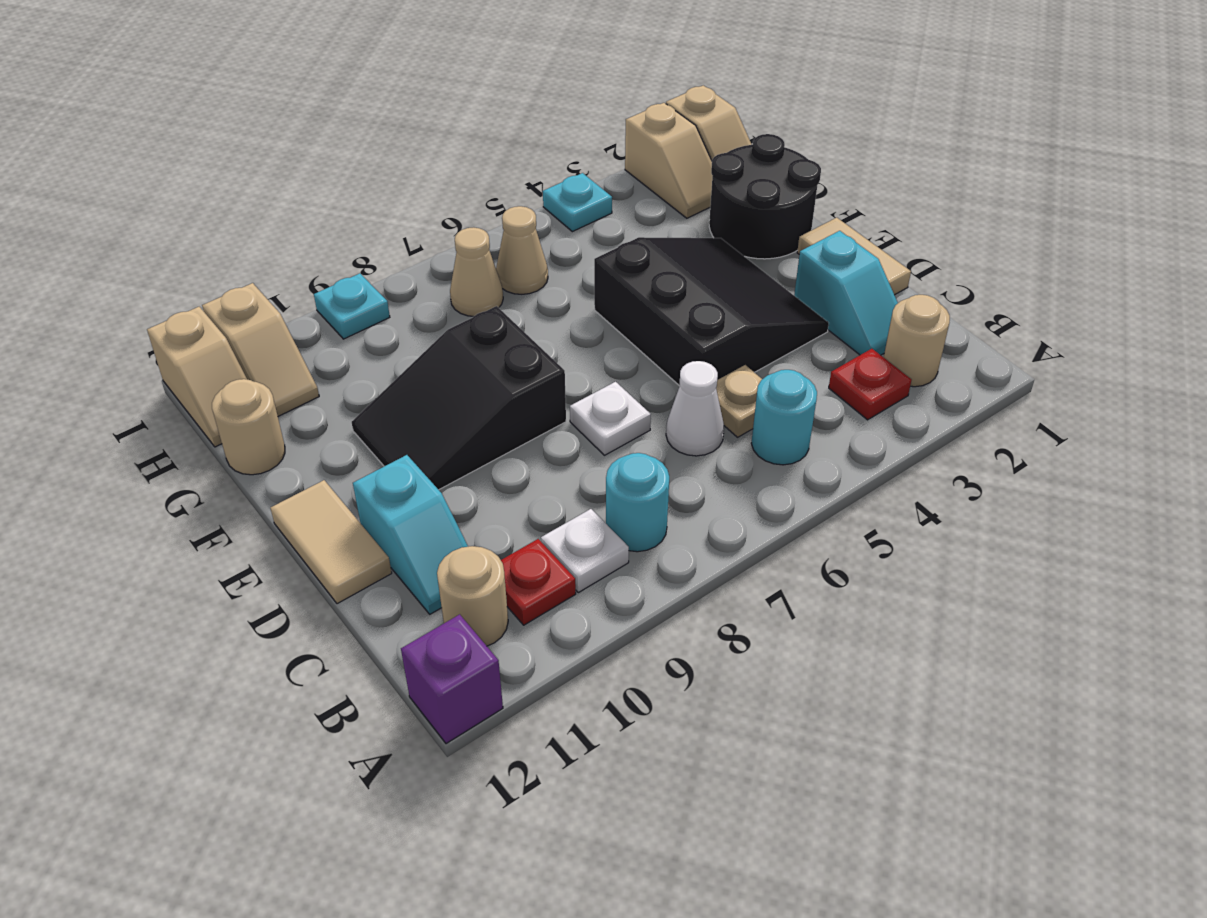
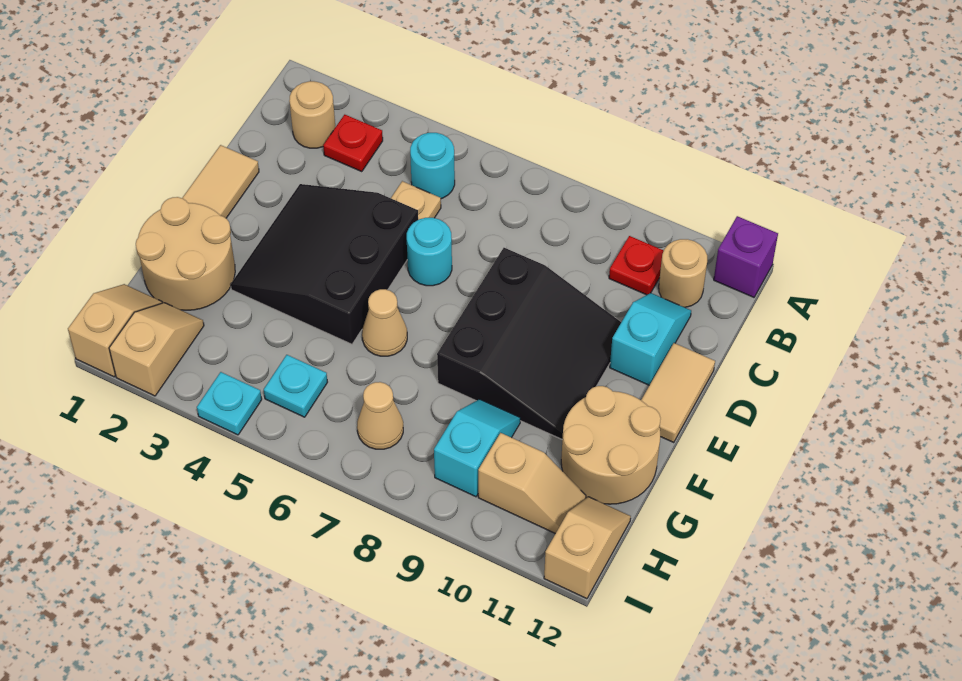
cyan round brick B8 level 1 -> cyan round brick D6 level 1
white plate B9 level 1 -> none
cyan slope C2:D2 level 1 top D -> cyan slope G9:H9 level 1 top H
white cone C6 level 1 -> none
white plate D7 level 1 -> none
black slope E8:F10 level 1 top 8 -> black slope D8:F10 level 1 top 8
black round brick F1:G2 level 1 -> tan round brick F1:G2 level 1
tan round brick G12 level 1 -> tan round brick F11:G12 level 1
tan cone H6 level 1 -> tan cone F6 level 1
tan slope H11:I11 level 1 top I -> tan slope H10:H11 level 1 top 10
cyan plate I9 level 1 -> cyan plate H5 level 1

